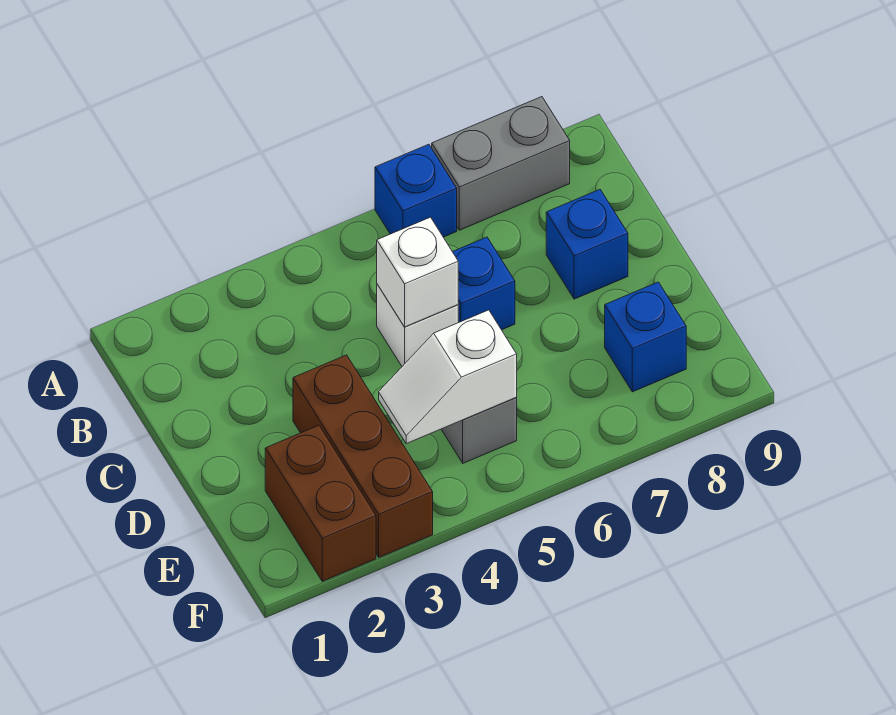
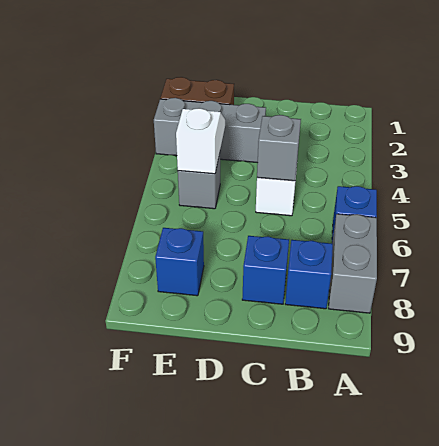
white brick C5 level 2 -> grey brick C5 level 2
blue brick C6 level 1 -> blue brick B8 level 1
brown brick D3:F3 level 1 -> grey brick D3:F3 level 1

